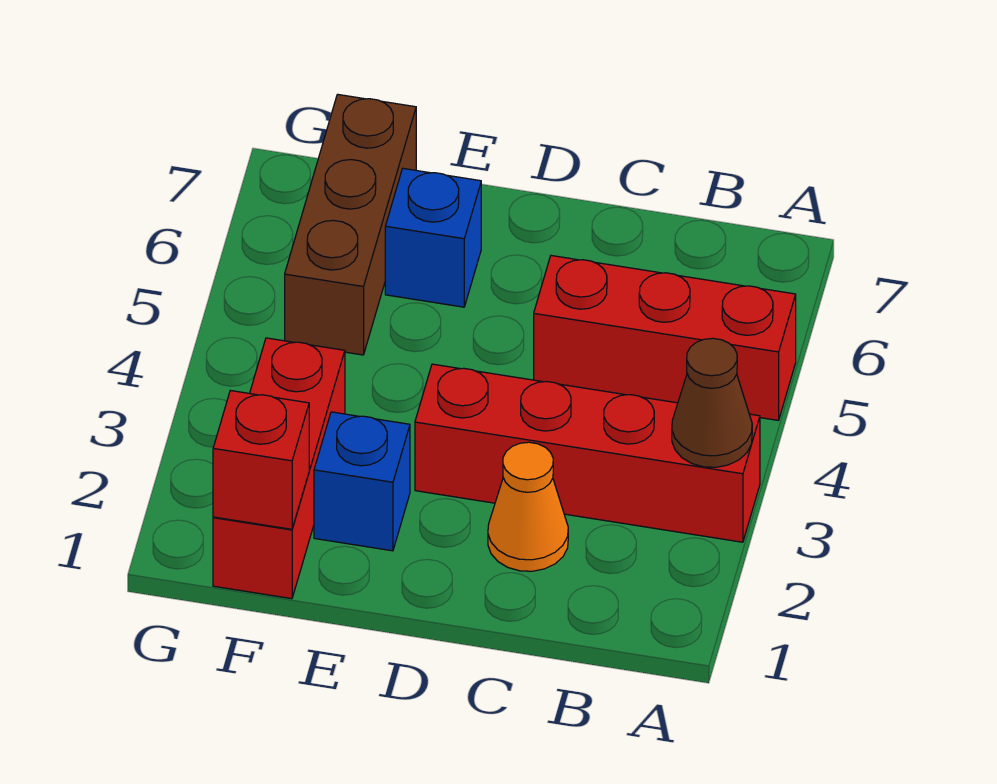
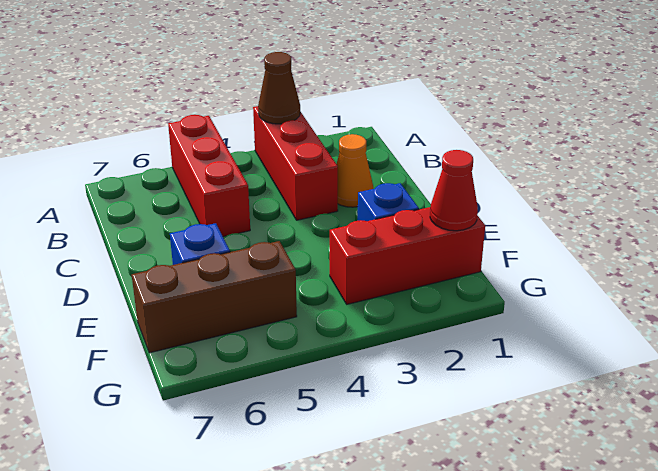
red brick A3:D3 level 1 -> red brick A3:C3 level 1
red brick F1 level 2 -> red cone F1 level 2

